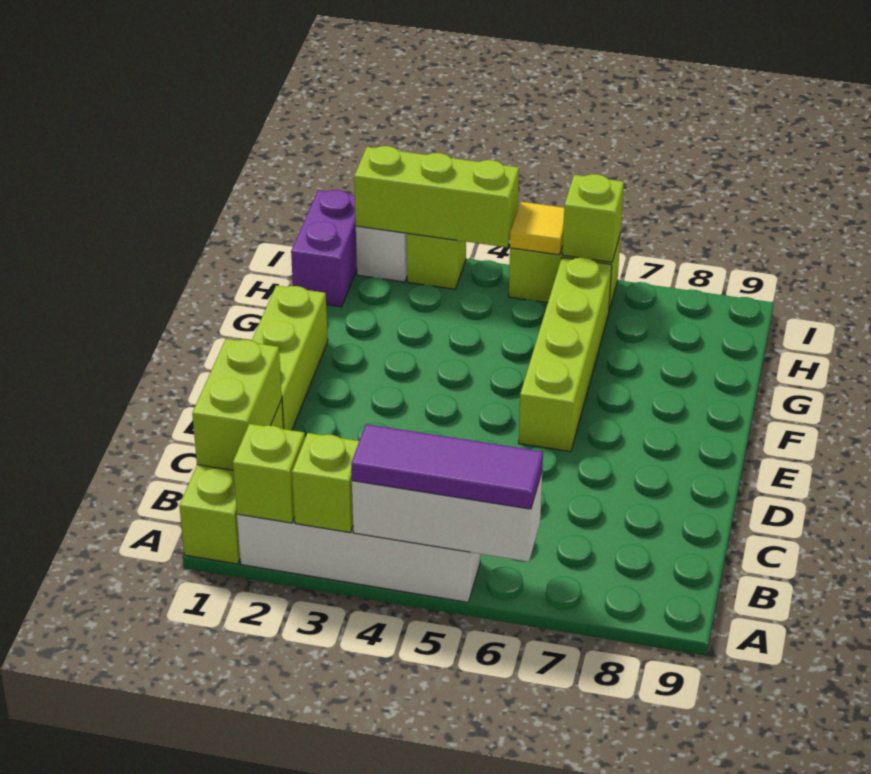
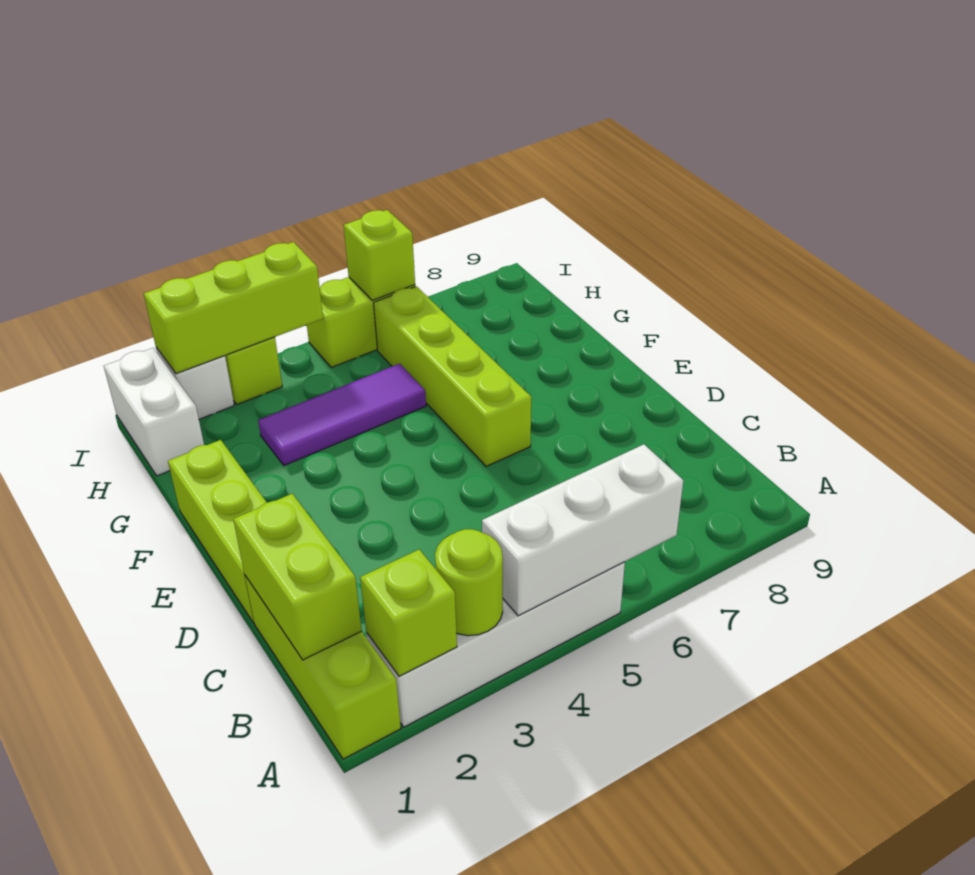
lime brick A3 level 2 -> lime round brick A3 level 2
purple tile A4:A6 level 3 -> purple tile G3:G5 level 1
purple brick H1:I1 level 1 -> white brick H1:I1 level 1
yellow tile I5 level 2 -> none

